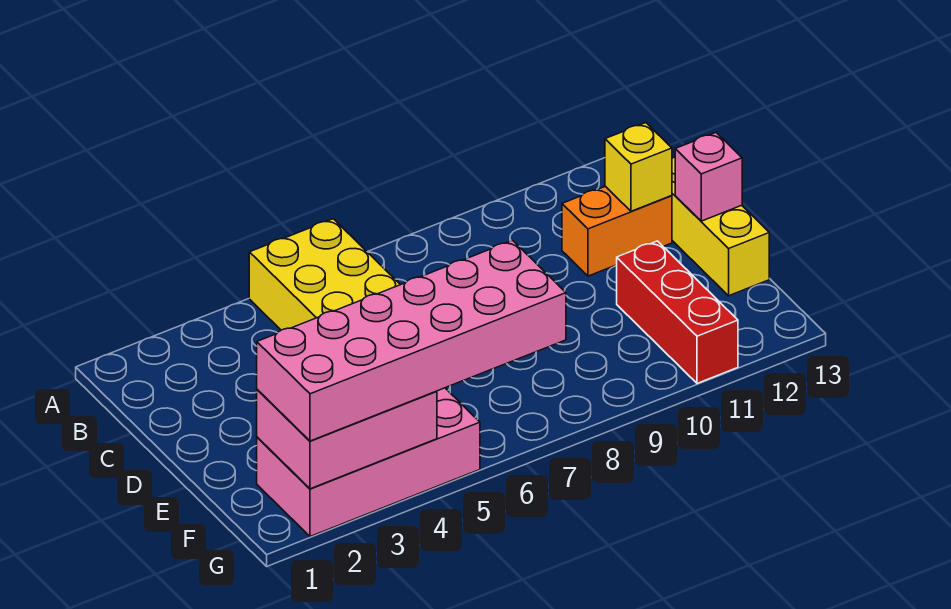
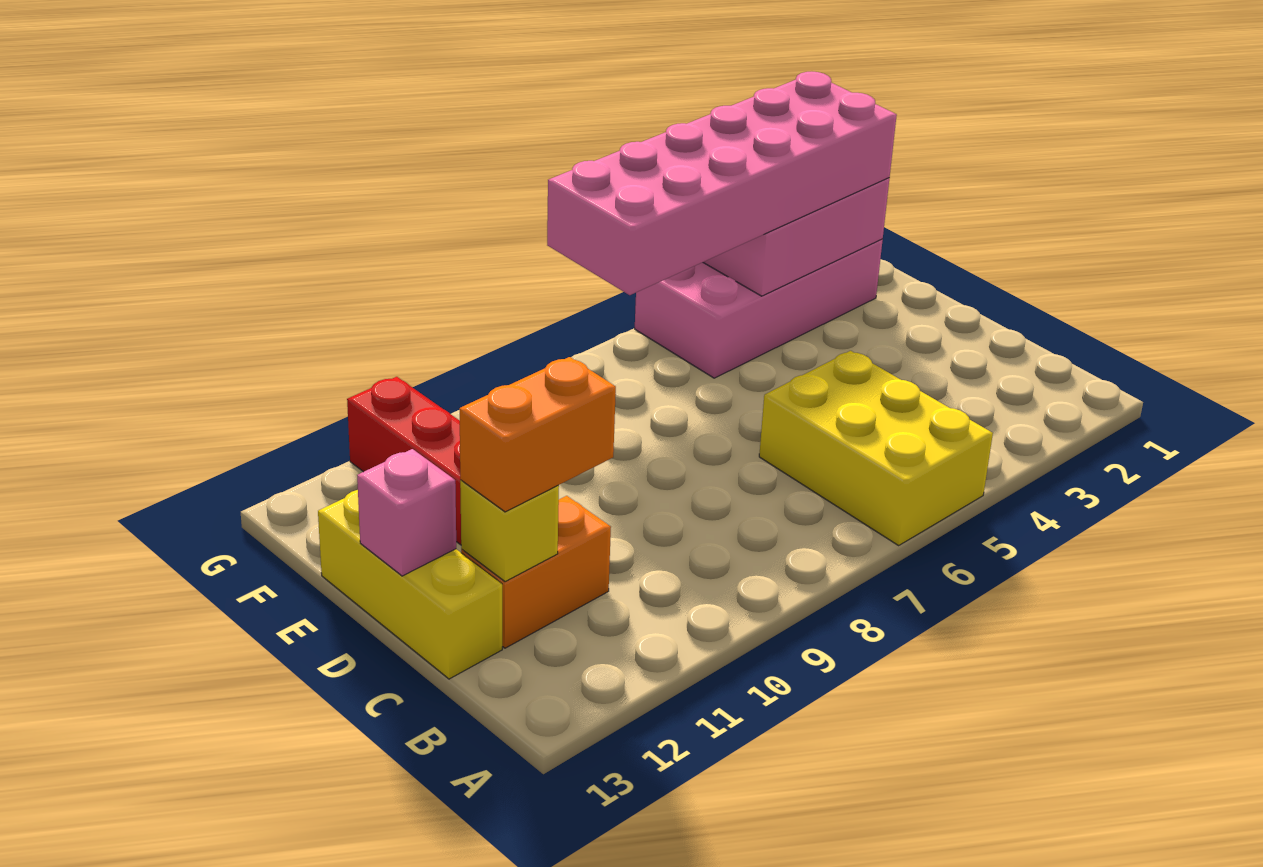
none -> orange brick C11:C12 level 3

